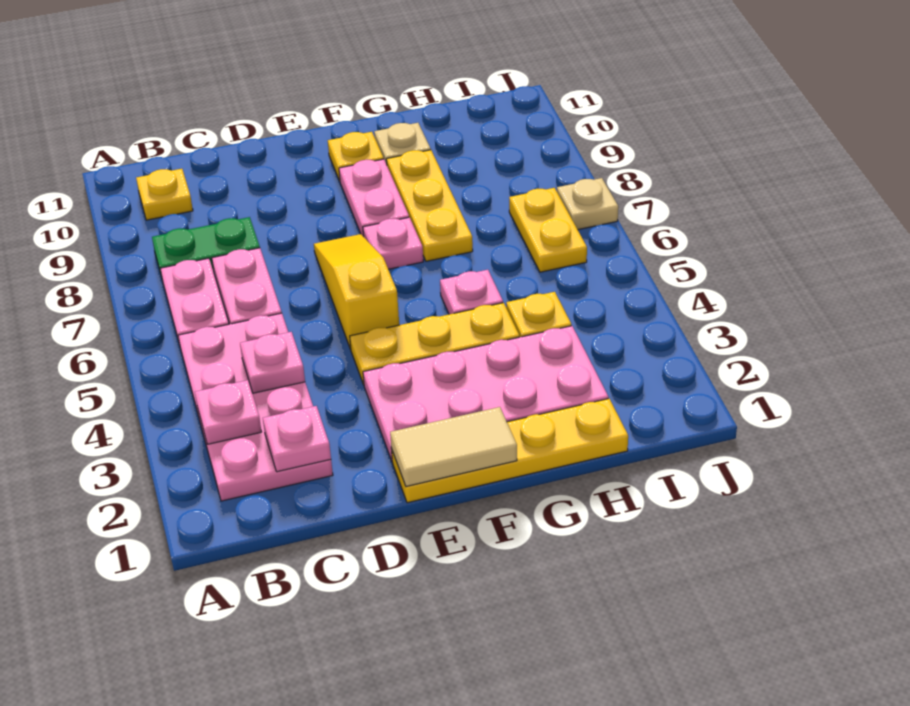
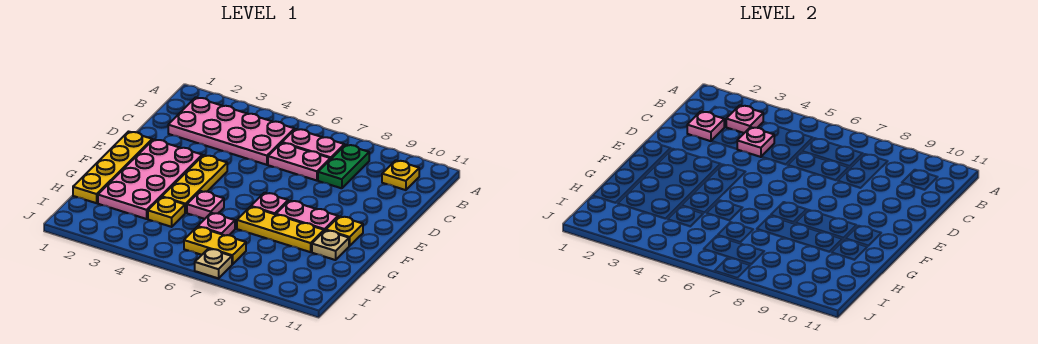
tan tile E1:F1 level 2 -> none
yellow slope E5:E7 level 1 top 5 -> none
none -> pink plate H6 level 1

